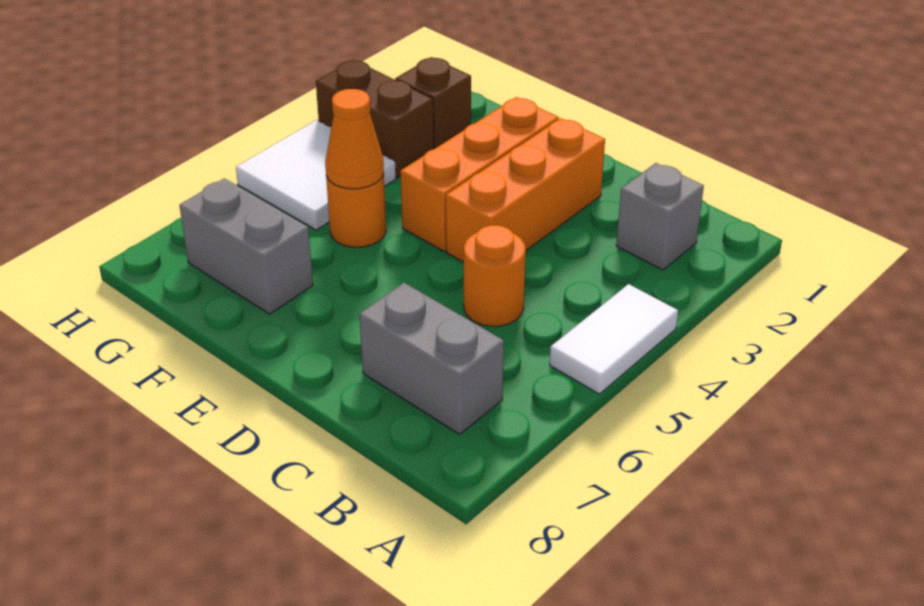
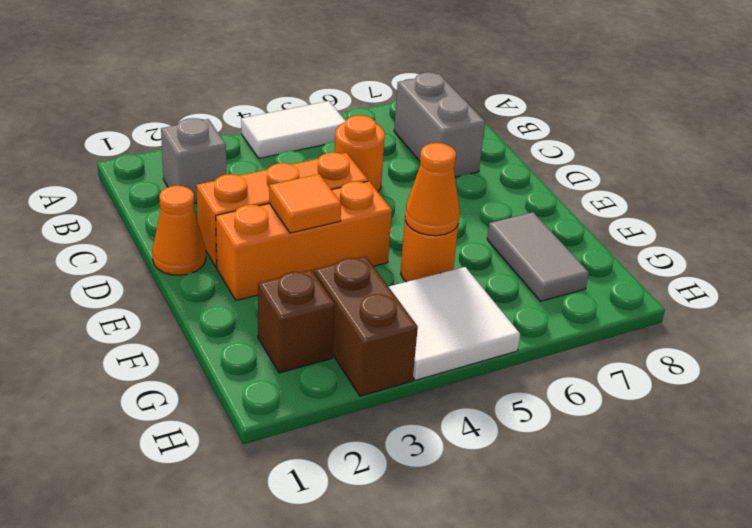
none -> orange cone D1 level 1
none -> orange tile E3 level 2
grey brick F7:G7 level 1 -> grey tile F7:G7 level 1

